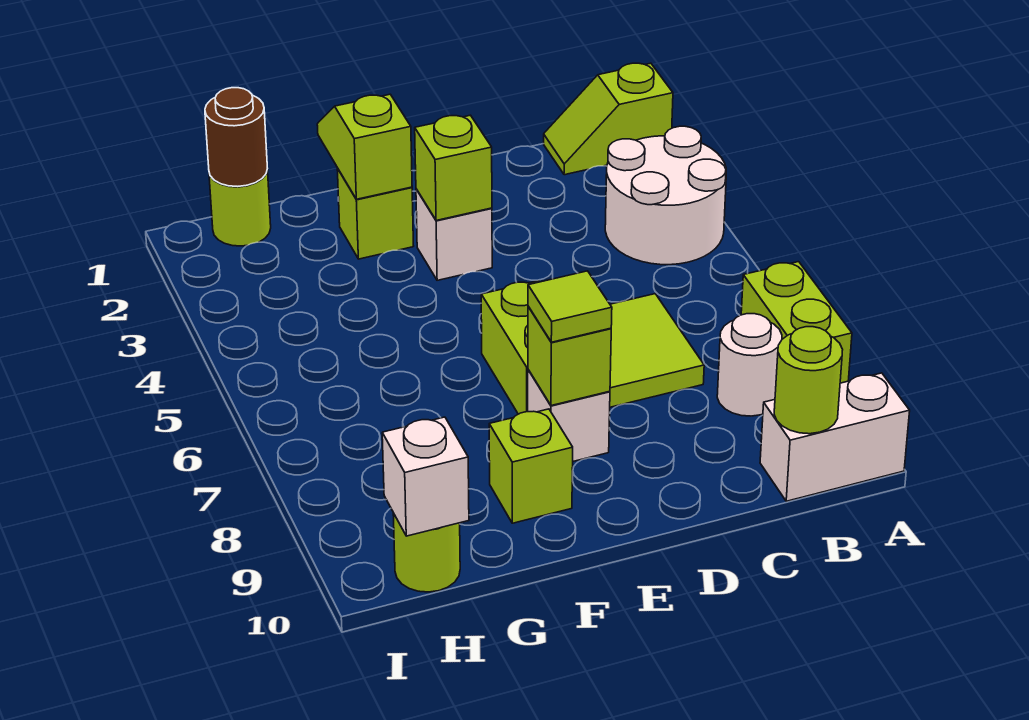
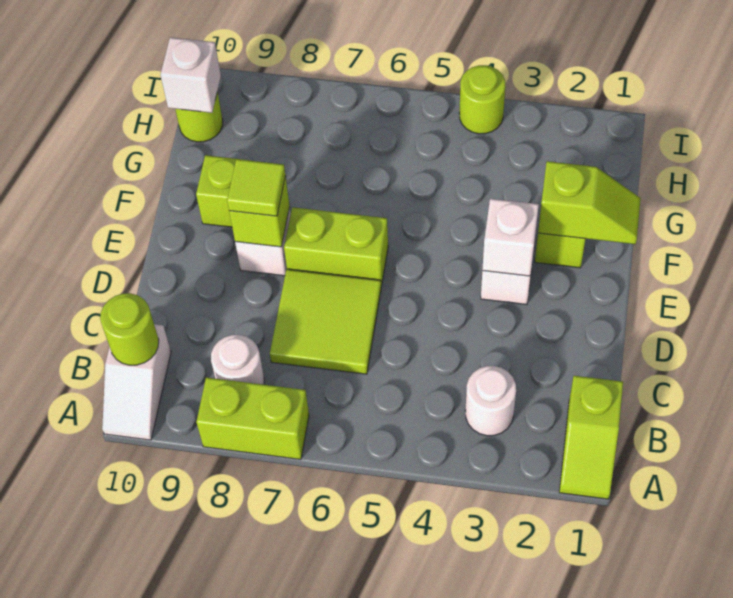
lime slope A1:B1 level 1 top A -> lime slope A1:B1 level 1 top B
white round brick A3:B4 level 1 -> white round brick B3 level 1
white brick A10:B10 level 1 -> white slope A10:B10 level 1 top B
lime brick E3 level 2 -> white brick E3 level 2
lime round brick H1 level 1 -> lime round brick I4 level 1
brown round brick H1 level 2 -> none

